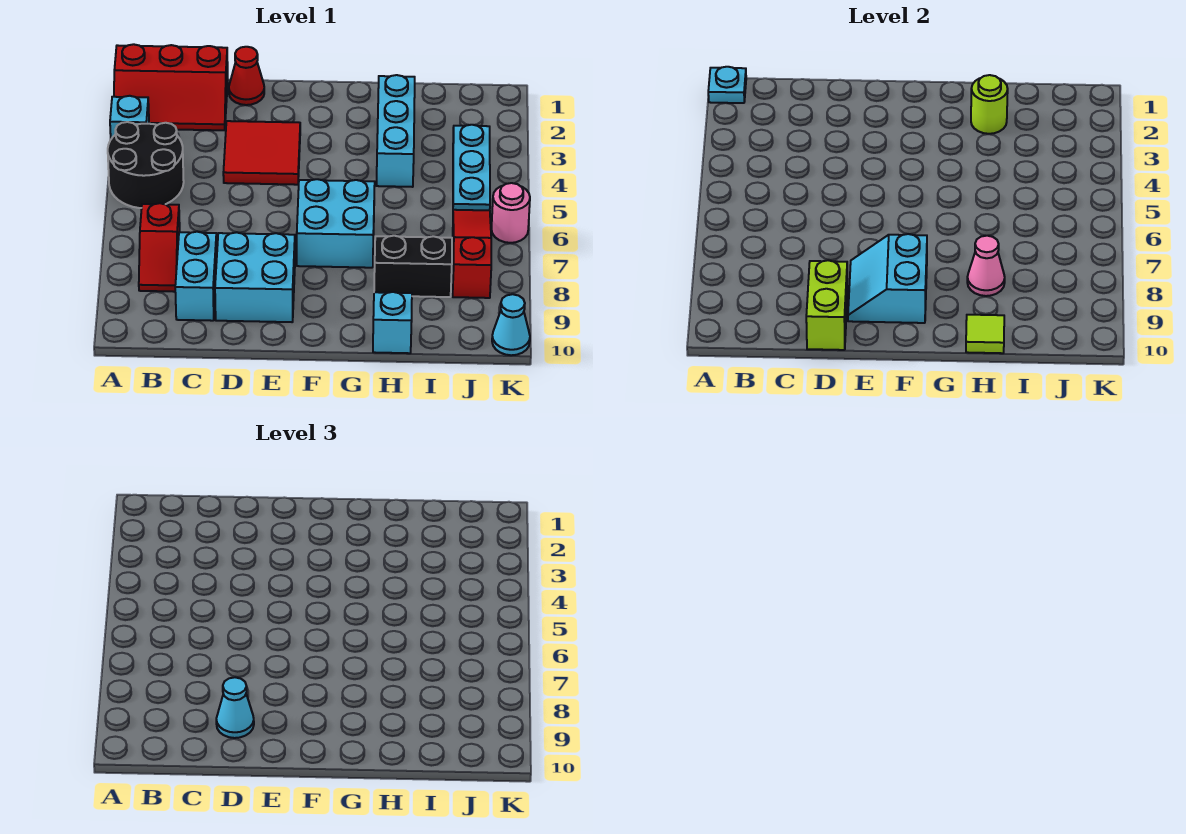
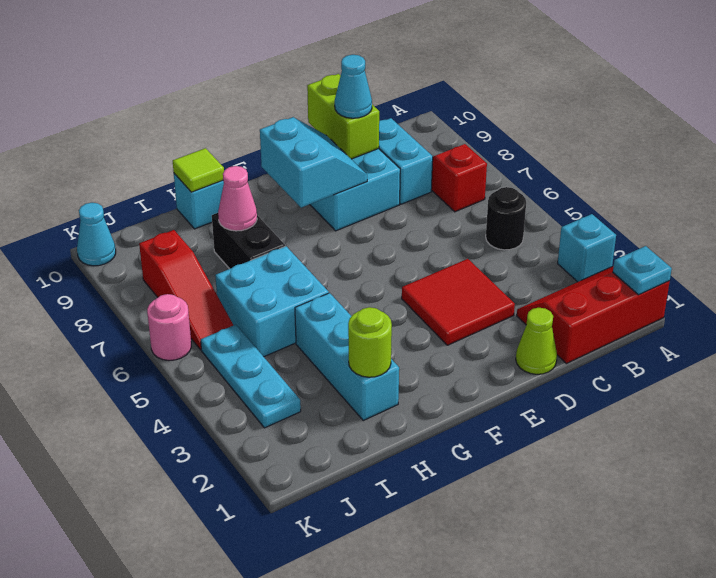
black round brick A4:B5 level 1 -> black round brick B5 level 1
red cone D1 level 1 -> lime cone D1 level 1
cyan brick F6:G7 level 1 -> cyan brick H5:I6 level 1
black brick H8:I8 level 1 -> black brick H7:H8 level 1

